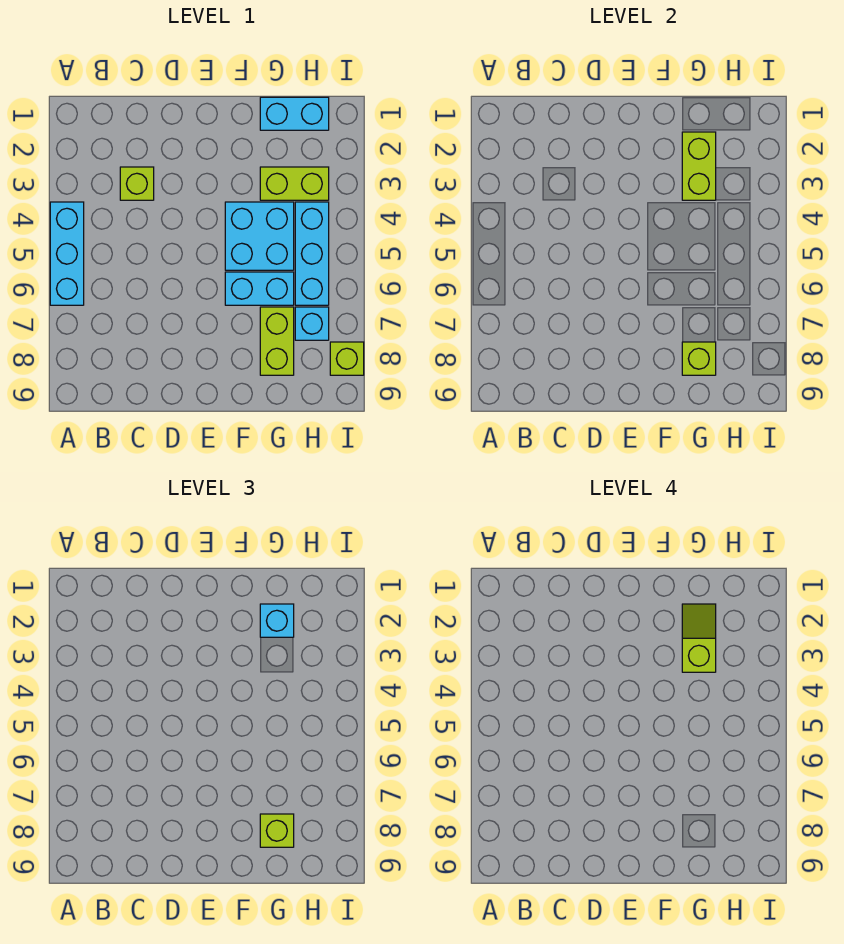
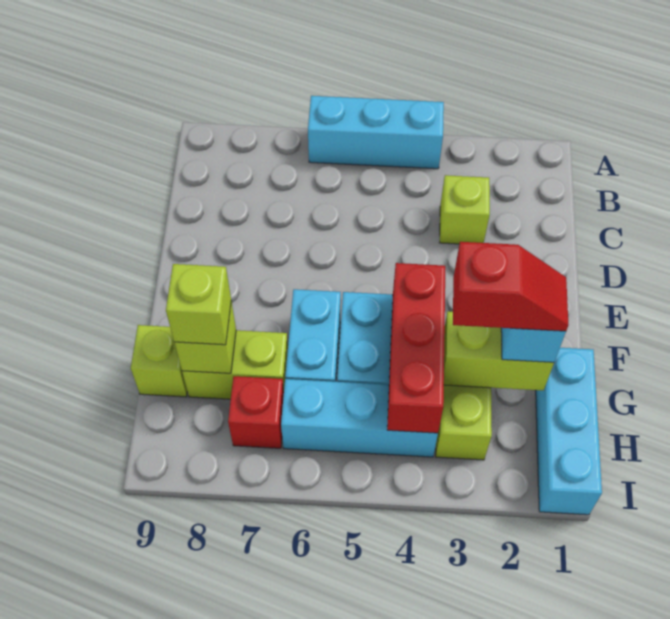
none -> red brick F4:H4 level 2
cyan brick G1:H1 level 1 -> cyan brick G1:I1 level 1
lime slope G2:G3 level 4 top 3 -> red slope G2:G3 level 4 top 3
cyan brick H7 level 1 -> red brick H7 level 1
lime brick I8 level 1 -> lime brick G9 level 1

